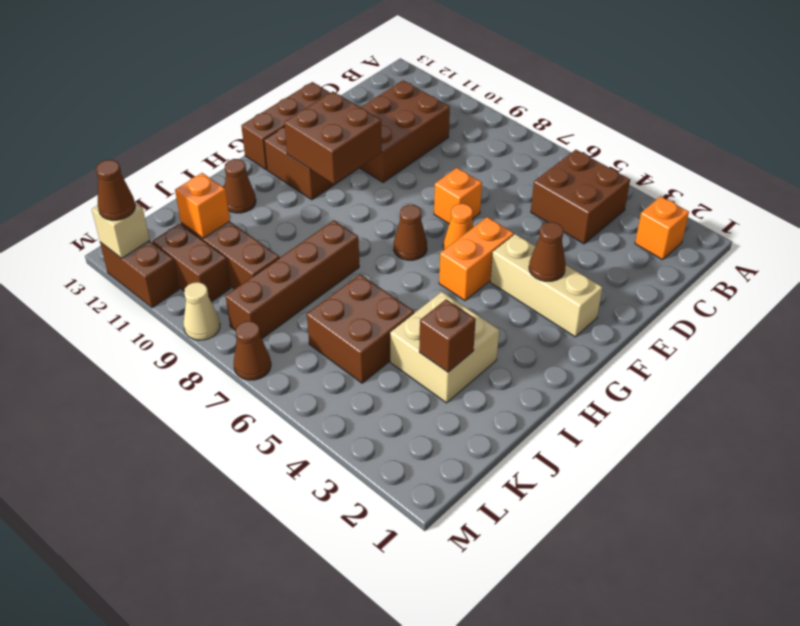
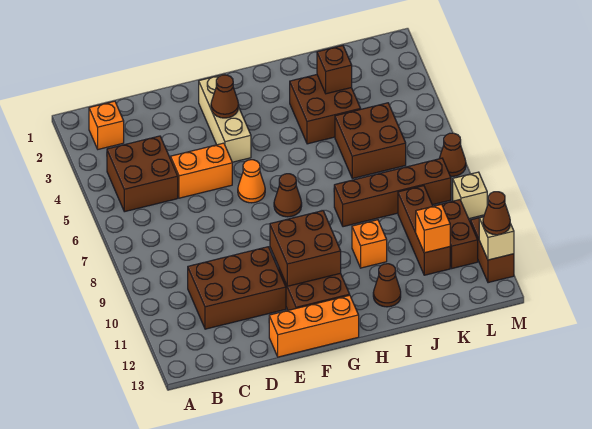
orange brick E7 level 1 -> orange brick I10 level 1
brown brick E13:G13 level 1 -> orange brick E13:G13 level 1
orange brick F5:G5 level 1 -> orange brick D5:E5 level 1
tan brick I3:J4 level 1 -> brown brick I3:J4 level 1
tan cone M9 level 1 -> tan brick M9 level 1

